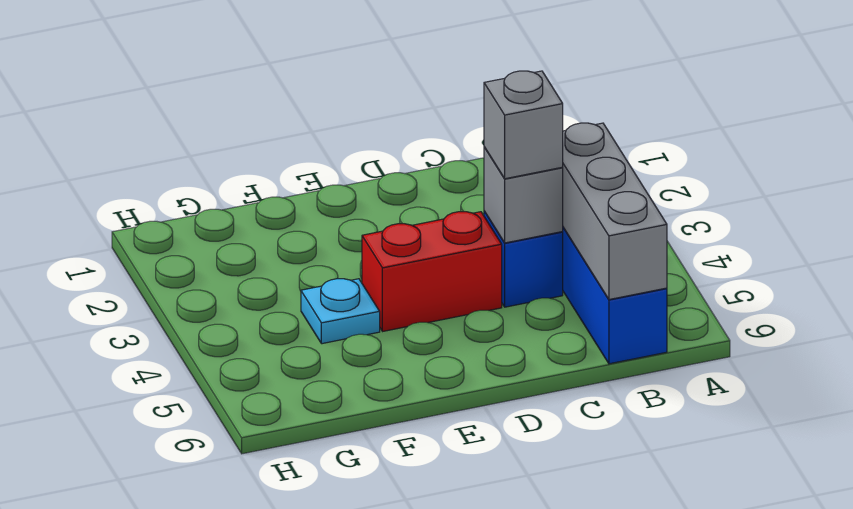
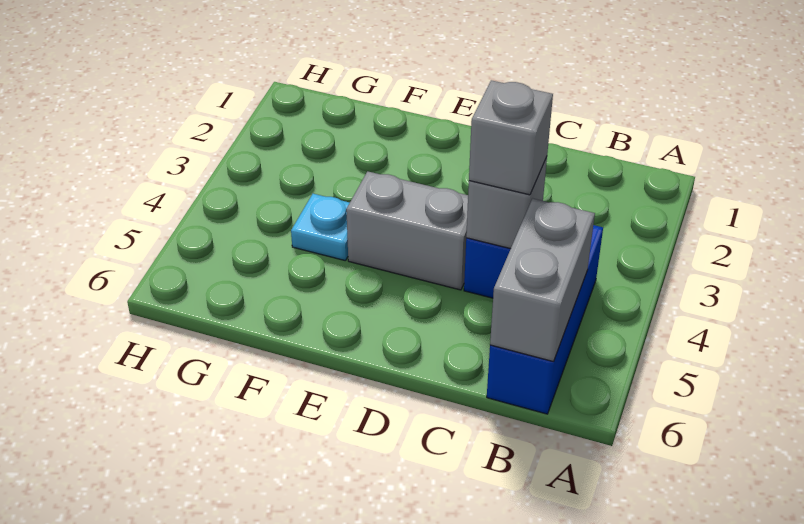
grey brick B4:B6 level 2 -> grey brick B5:B6 level 2
red brick D4:E4 level 1 -> grey brick D4:E4 level 1

